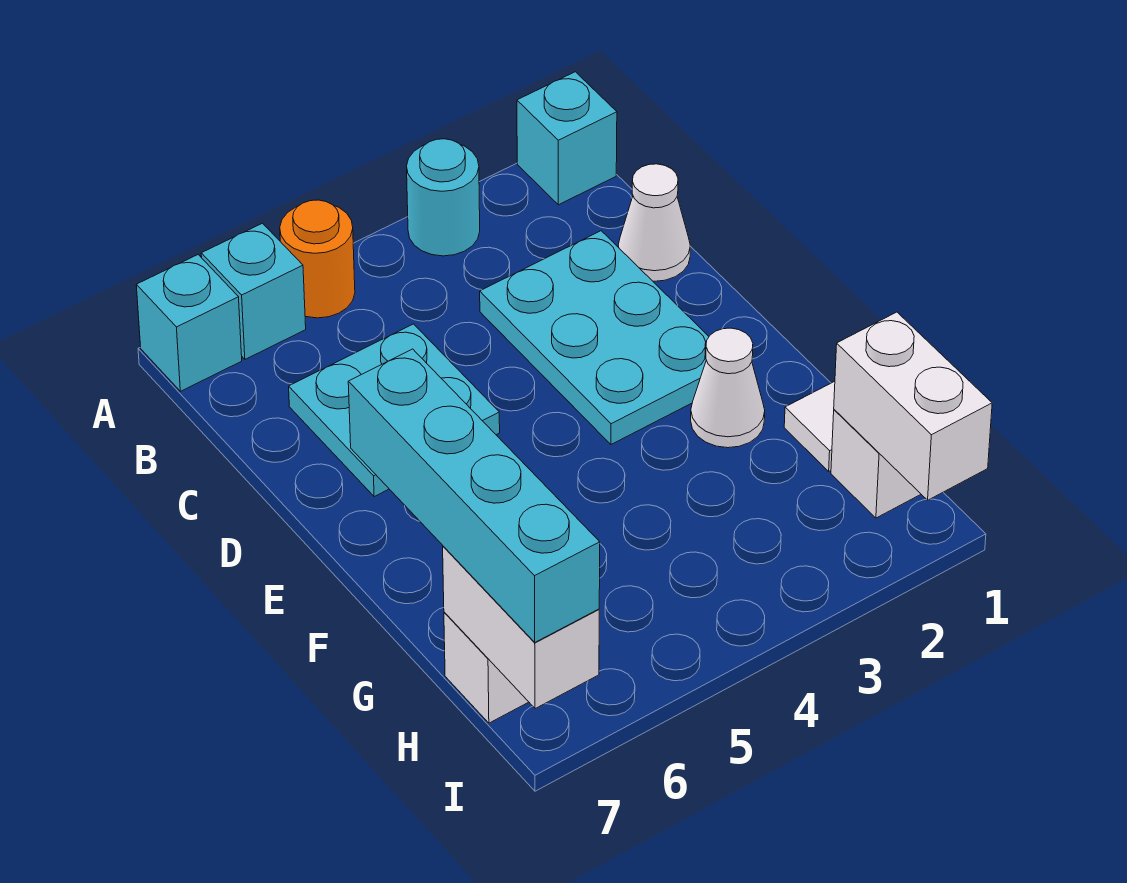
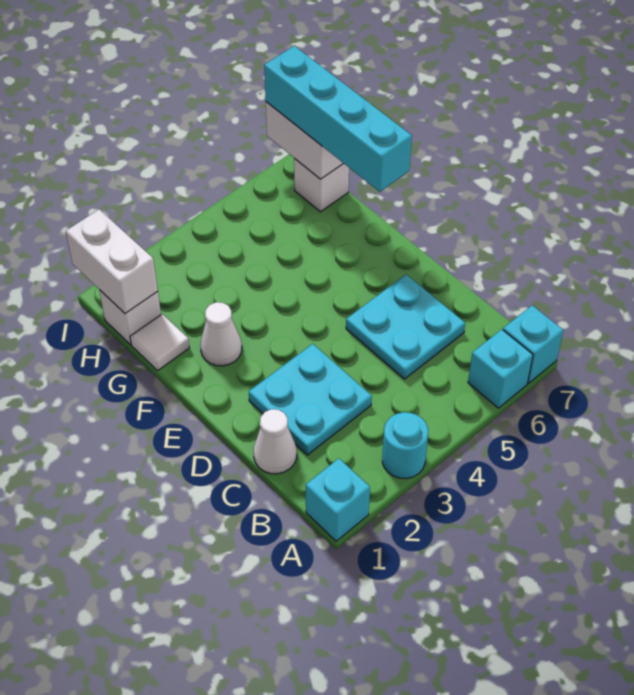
orange round brick A5 level 1 -> none
cyan plate C2:E3 level 1 -> cyan plate C2:D3 level 1

